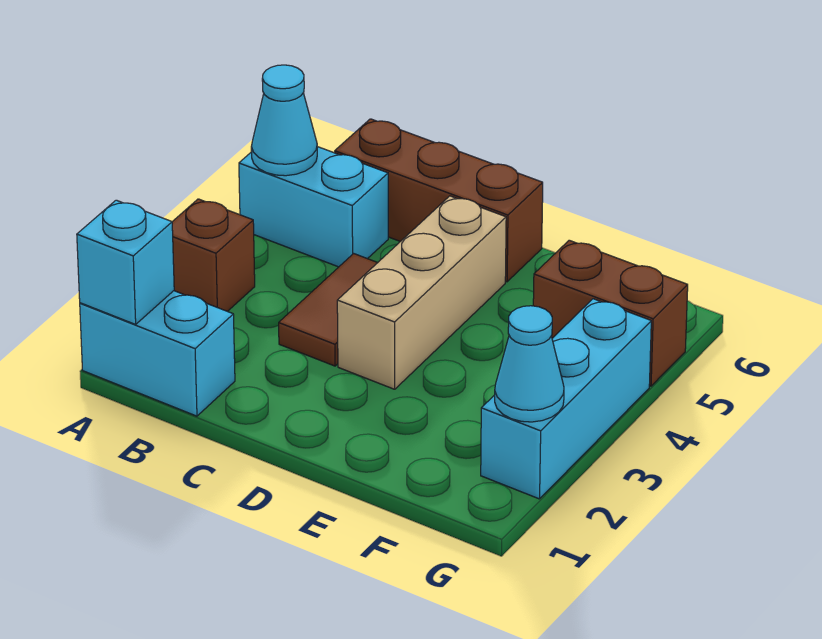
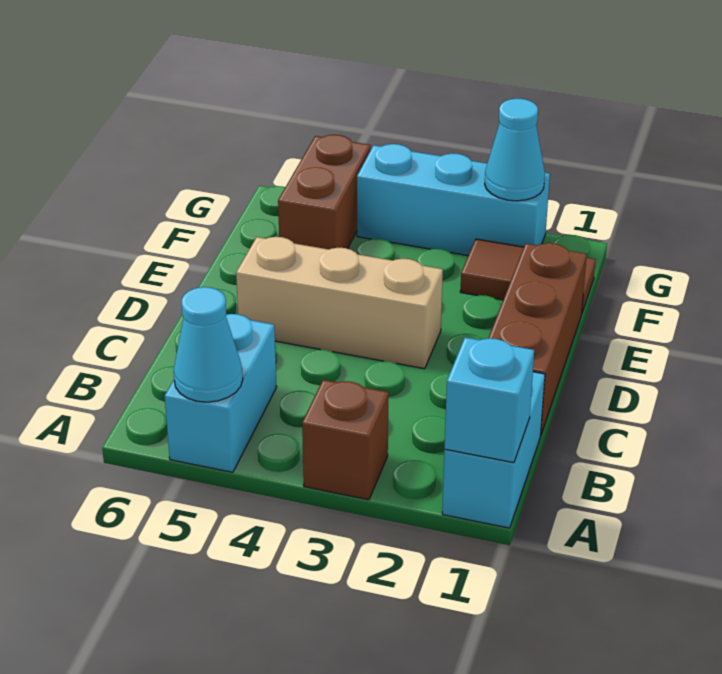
brown brick B6:D6 level 1 -> brown brick C1:E1 level 1
brown tile C3:C4 level 1 -> brown tile F1:F2 level 1

